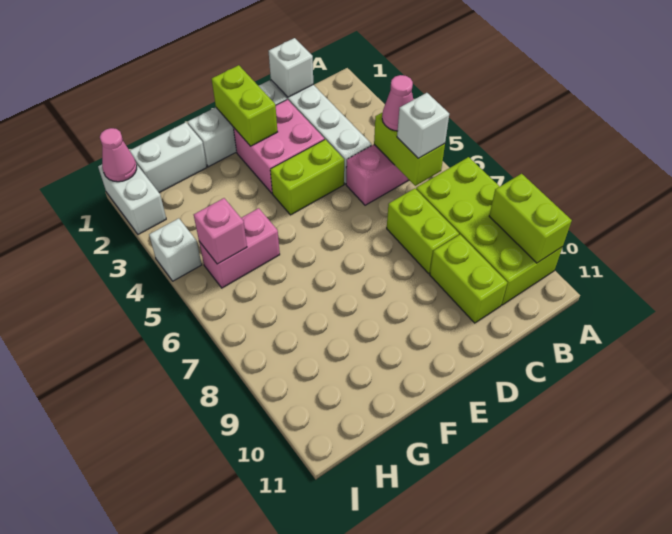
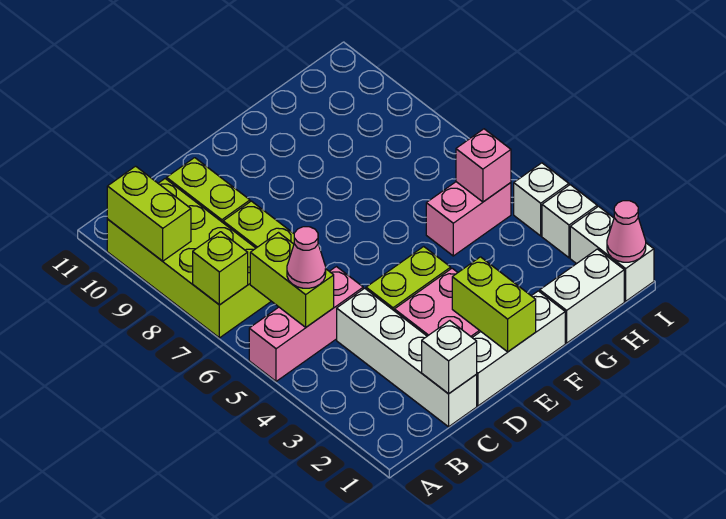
none -> lime brick A7 level 2
white brick B6 level 3 -> white brick I3 level 1

